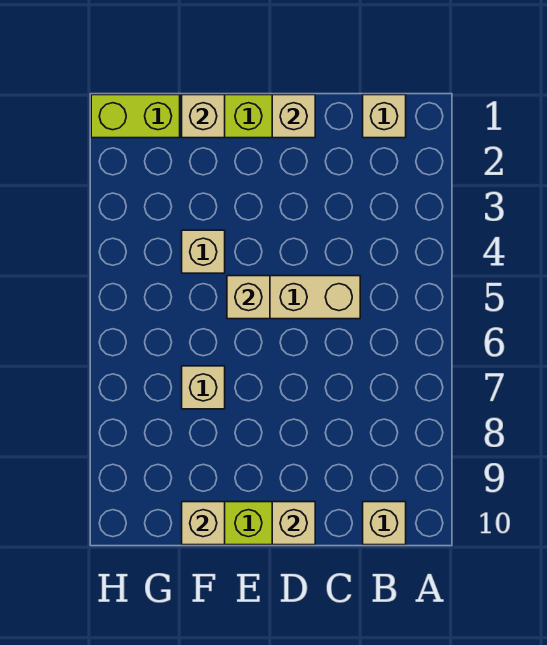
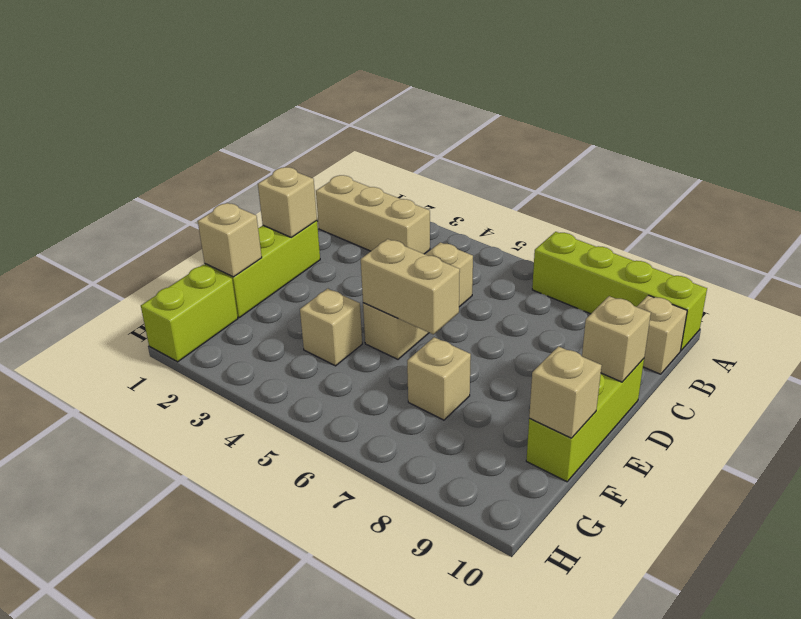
none -> lime brick A7:A10 level 1
tan brick B1 level 1 -> tan brick B1:B3 level 1
tan brick E5 level 2 -> tan brick E5:E6 level 2

